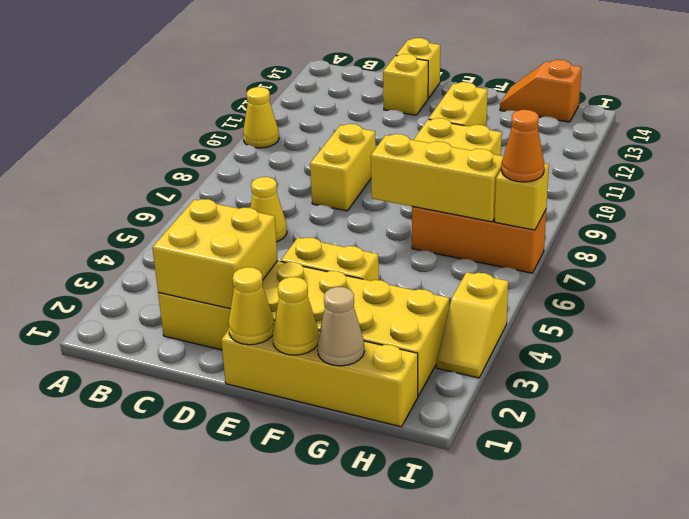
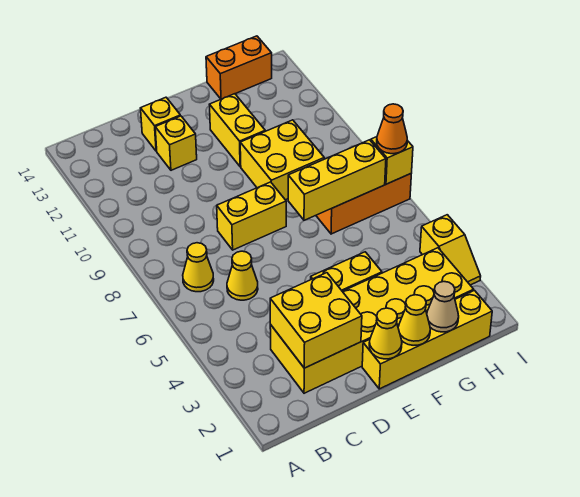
yellow cone A10 level 1 -> yellow cone B7 level 1
yellow brick D8:D9 level 1 -> yellow brick D8:E8 level 1
yellow brick D14 level 1 -> yellow brick D12 level 1
orange slope G14:H14 level 1 top H -> orange brick G14:H14 level 1

